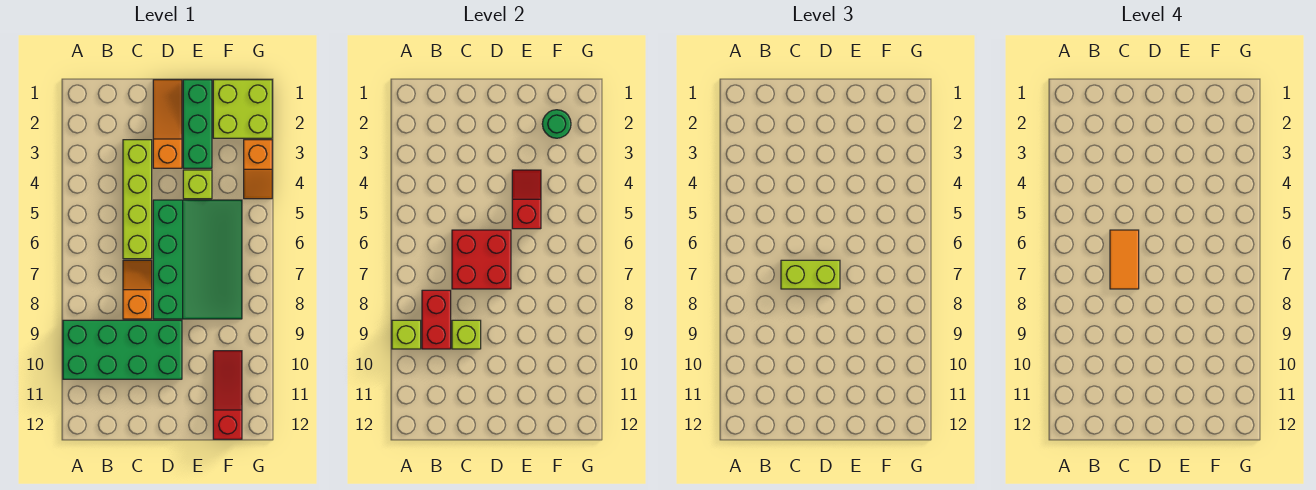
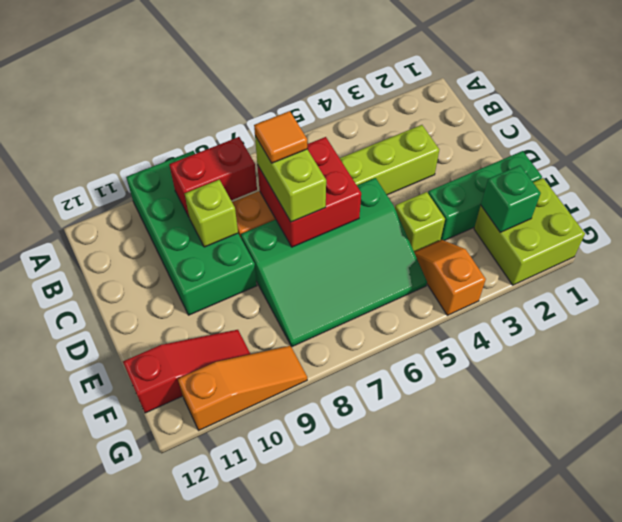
lime brick A9 level 2 -> none
orange tile C6:C7 level 4 -> orange tile C7 level 4
orange slope D1:D3 level 1 top 3 -> orange slope G9:G11 level 1 top 11
red slope E4:E5 level 2 top 5 -> none
green round brick F2 level 2 -> green brick F2 level 2
orange slope G3:G4 level 1 top 3 -> orange slope F4:G4 level 1 top G

